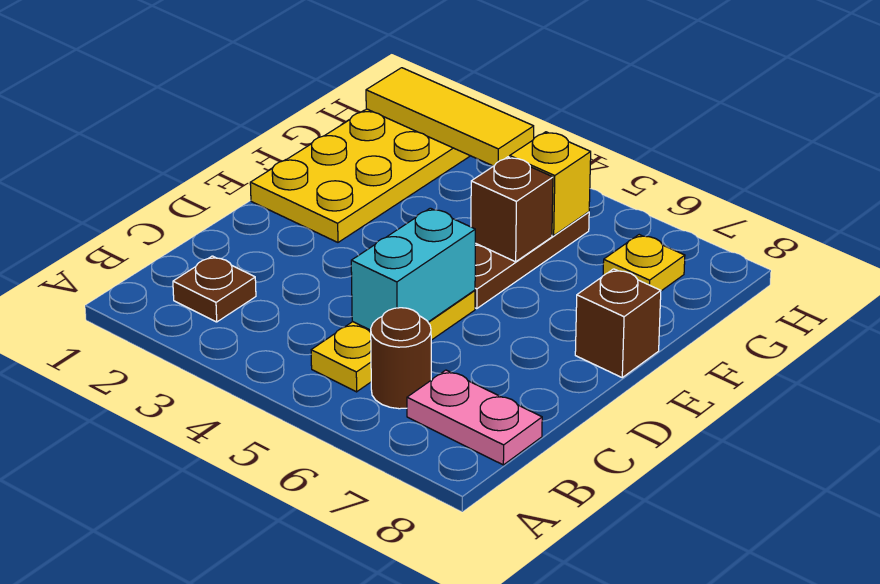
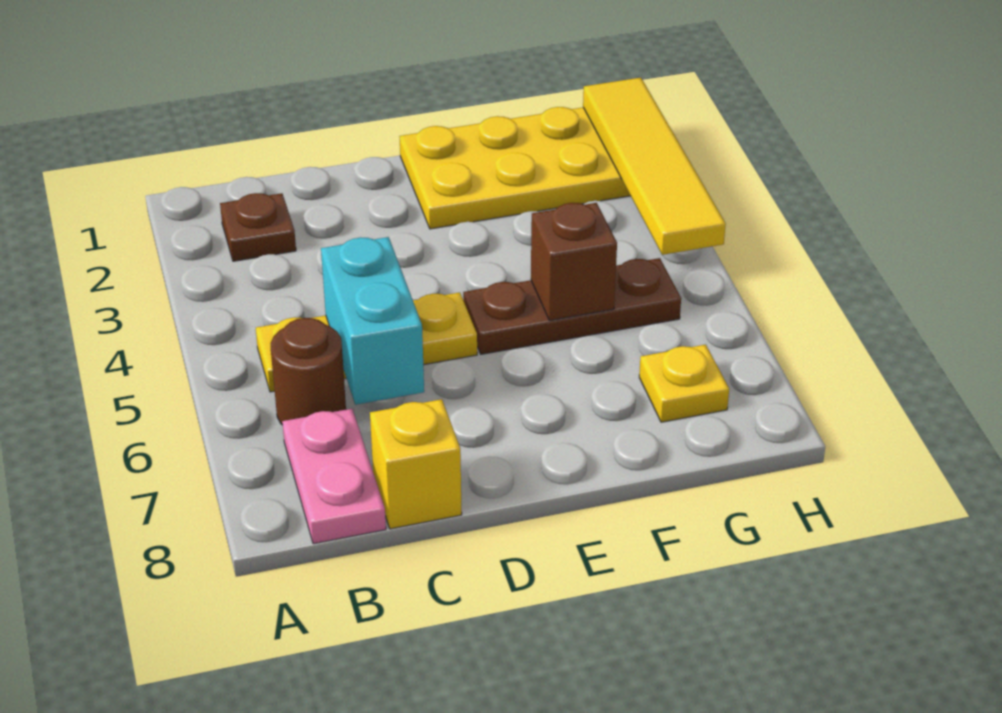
cyan brick C5:D5 level 2 -> cyan brick C5:C6 level 2
brown brick E8 level 1 -> none
yellow brick G5 level 2 -> yellow brick C8 level 1
yellow tile H1:H3 level 2 -> yellow tile H1:H4 level 2

